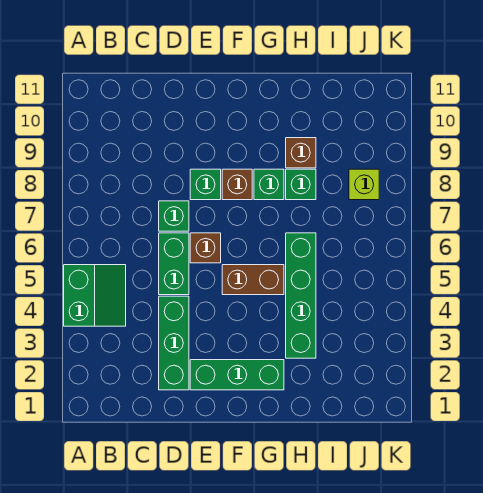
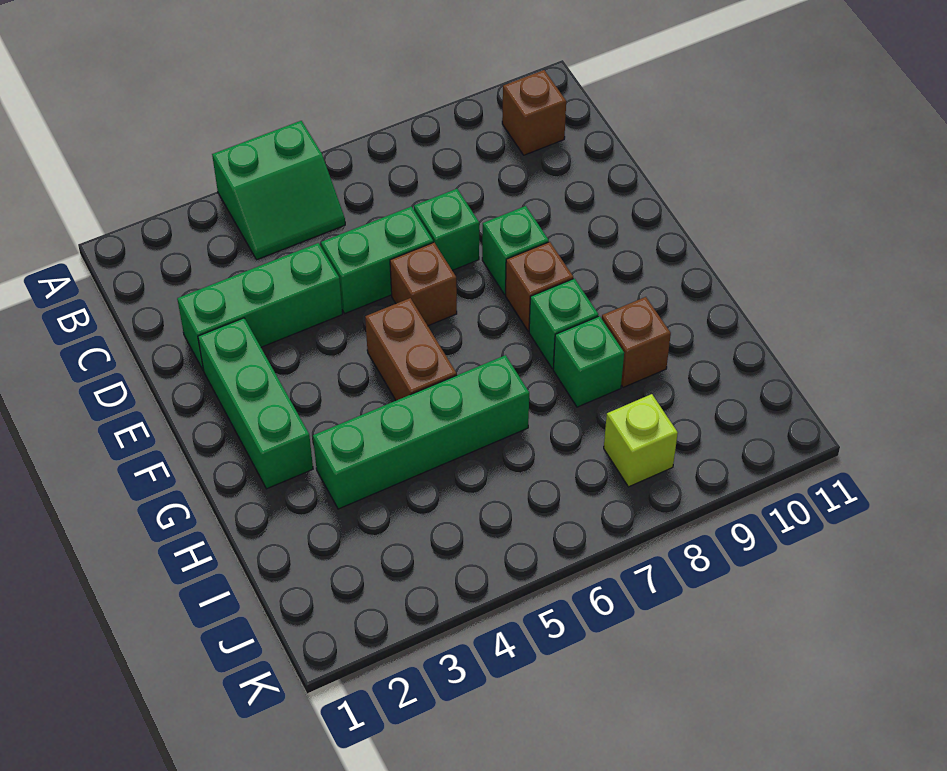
none -> brown brick B10 level 1

